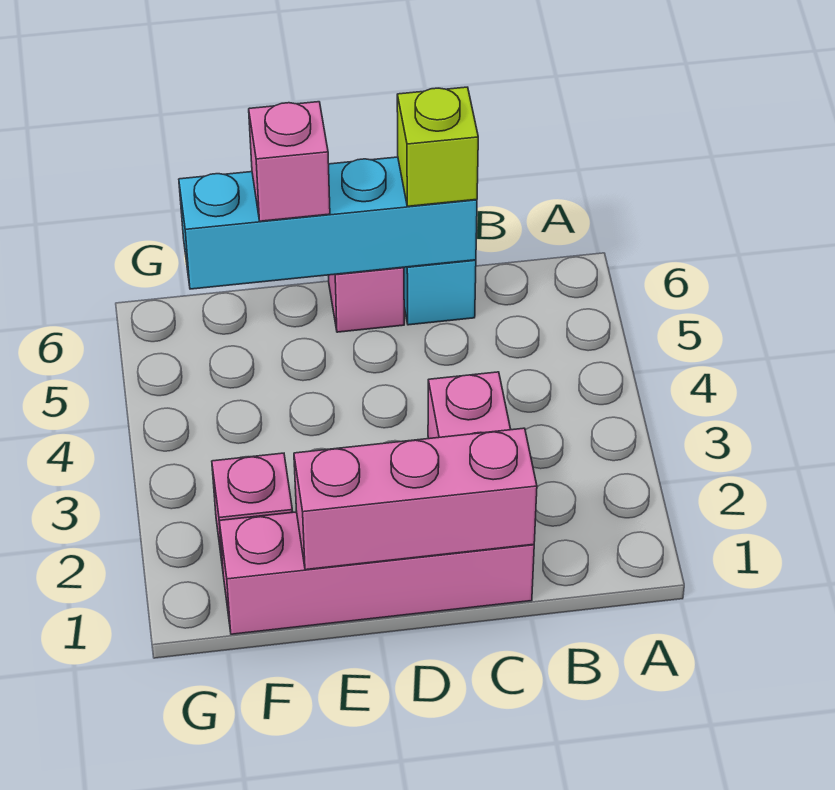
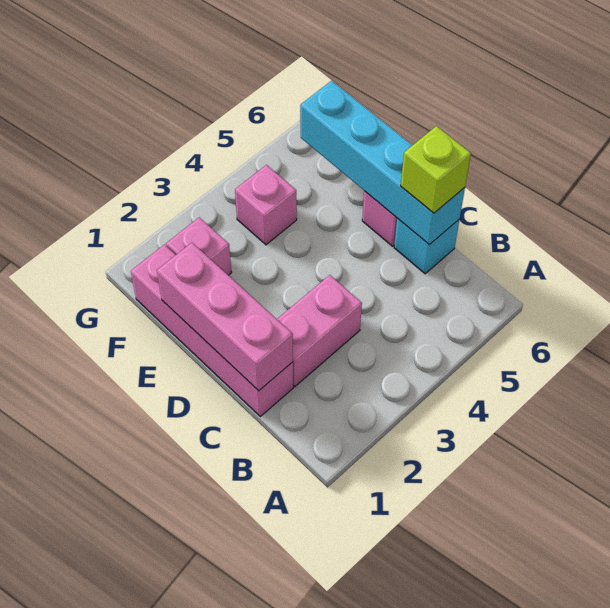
pink brick E6 level 3 -> pink brick F4 level 1

